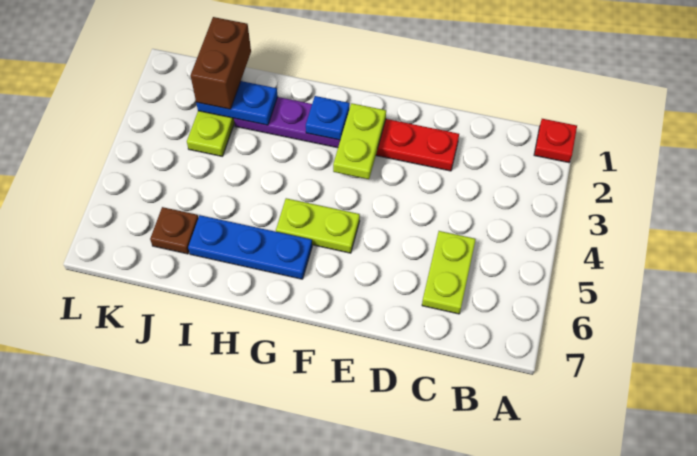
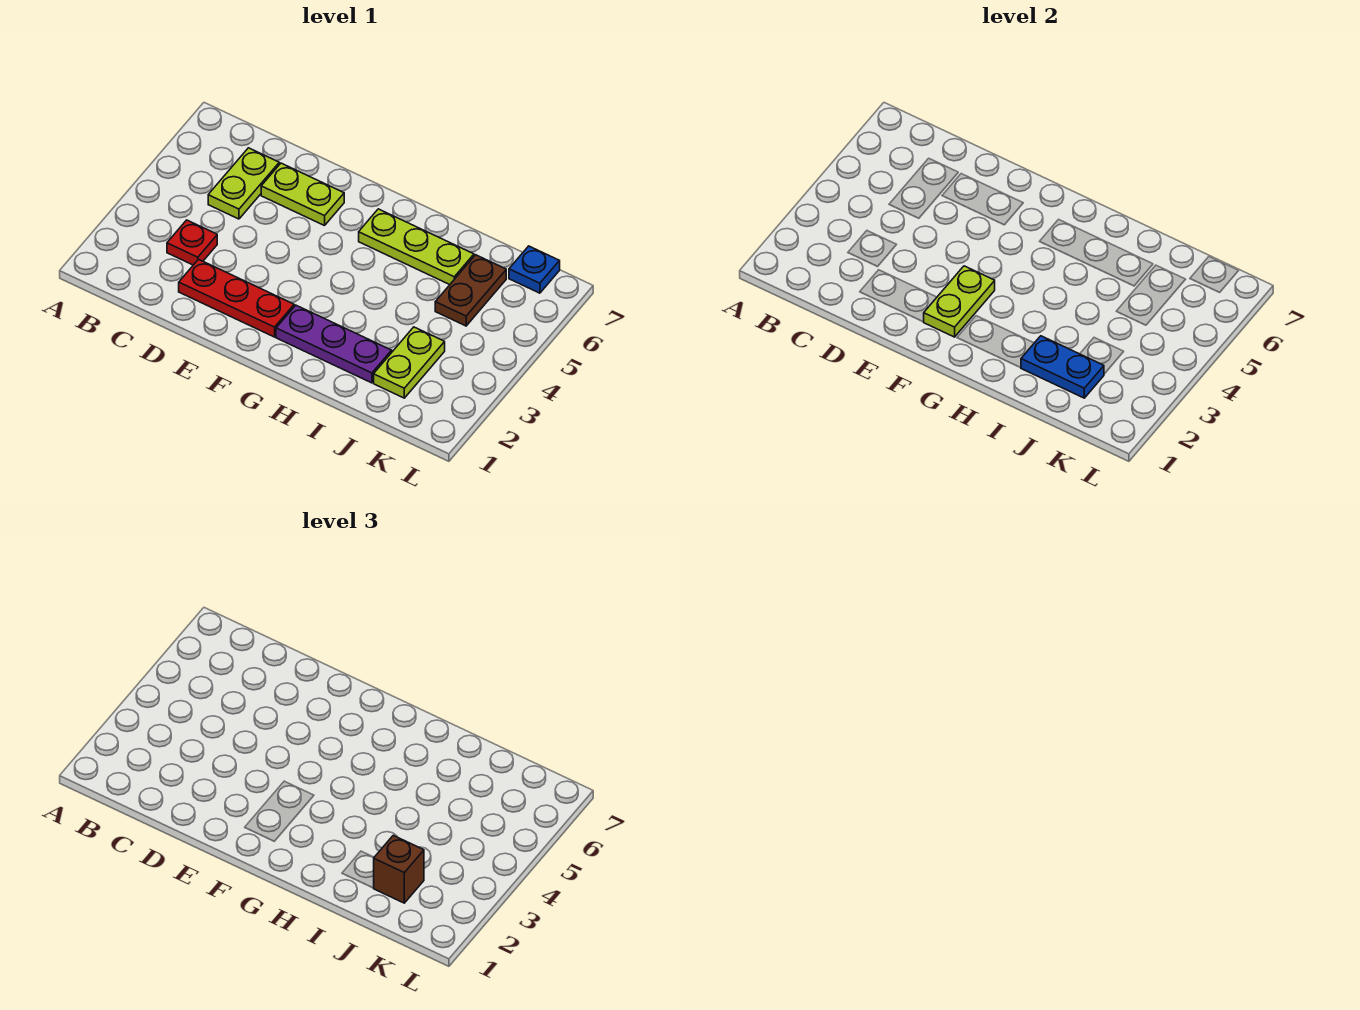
red plate A1 level 1 -> red plate C3 level 1
lime plate F5:G5 level 1 -> lime plate D6:E6 level 1
blue plate G2 level 2 -> blue plate K7 level 1
blue plate G6:I6 level 1 -> lime plate G6:I6 level 1
brown brick J1:J2 level 3 -> brown brick J2 level 3
brown plate J6 level 1 -> brown plate J5:J6 level 1

